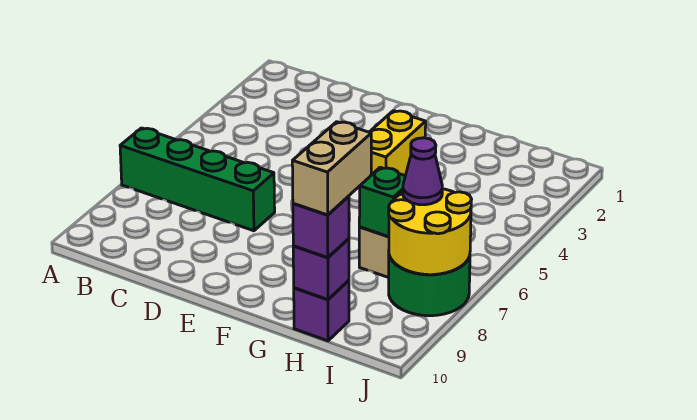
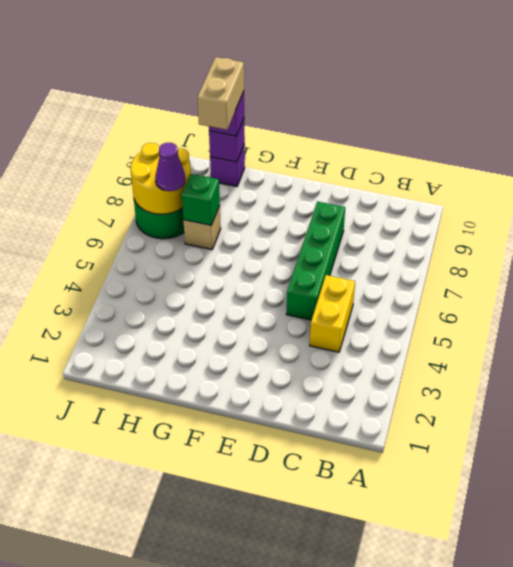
green brick A7:D7 level 1 -> green brick D5:D8 level 1
yellow brick F3:F4 level 1 -> yellow brick C4:C5 level 1

